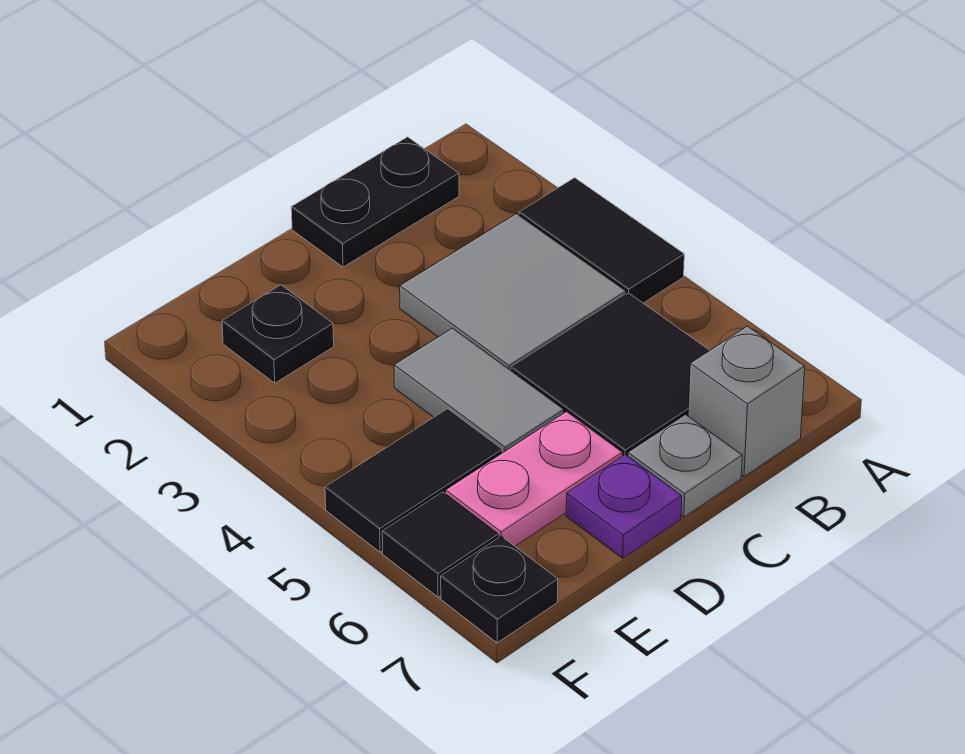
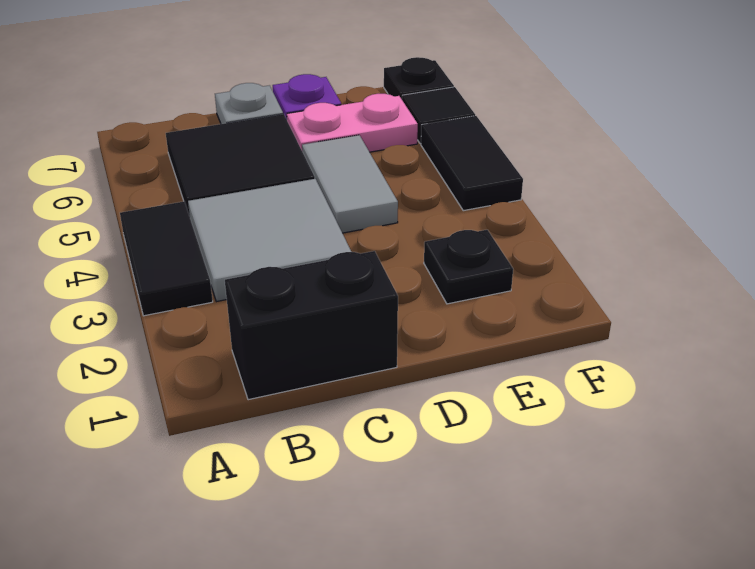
black plate B1:C1 level 1 -> black brick B1:C1 level 1
grey brick B7 level 1 -> none
black tile E5:F5 level 1 -> black tile F4:F5 level 1

